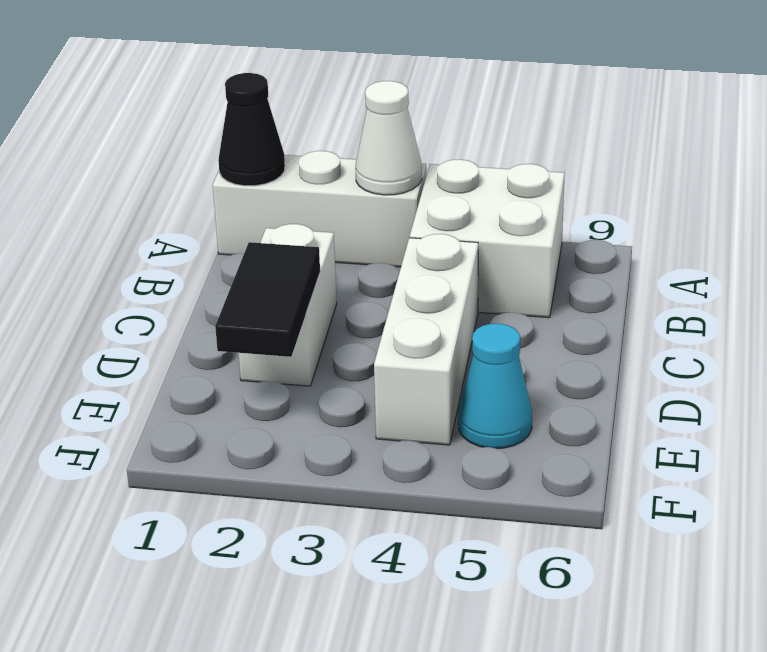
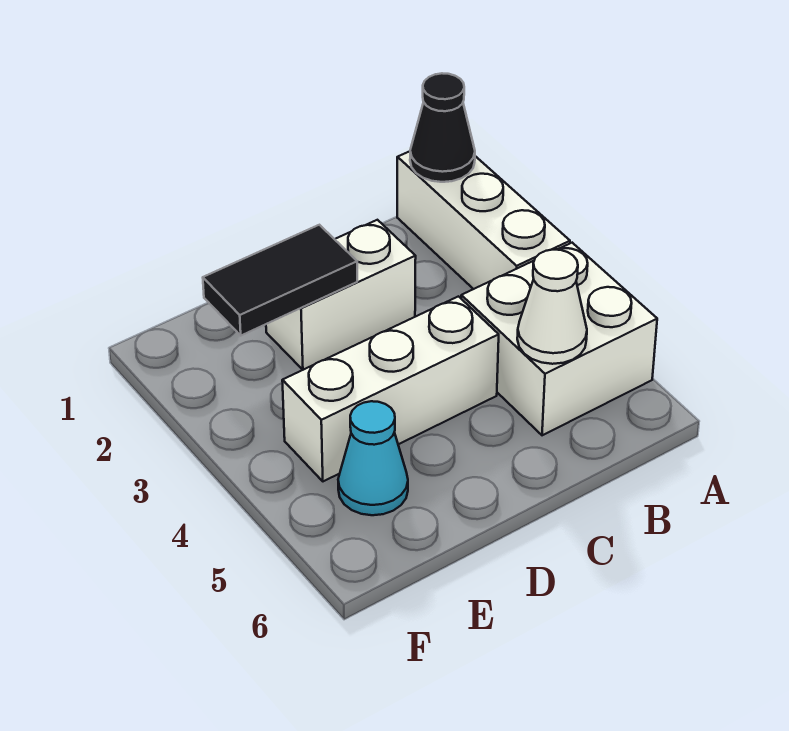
white cone A3 level 2 -> white cone B5 level 2

